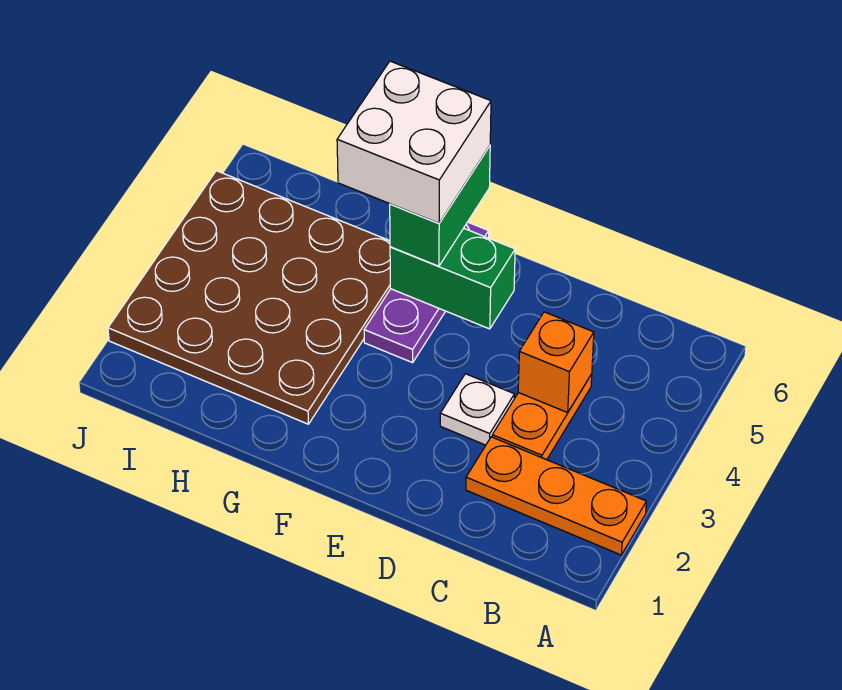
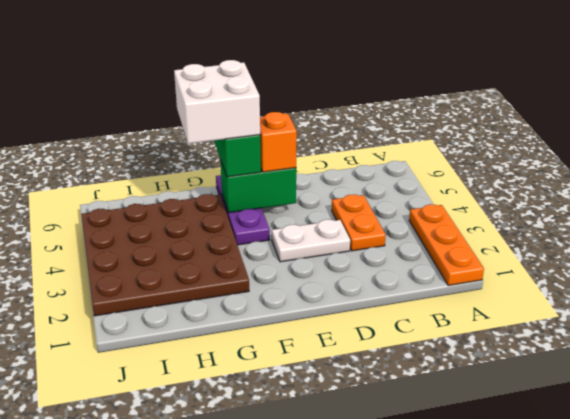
orange plate A2:C2 level 1 -> orange plate A1:A3 level 1
orange brick C4 level 2 -> orange brick E5 level 3
white plate D3 level 1 -> white plate D3:E3 level 1

